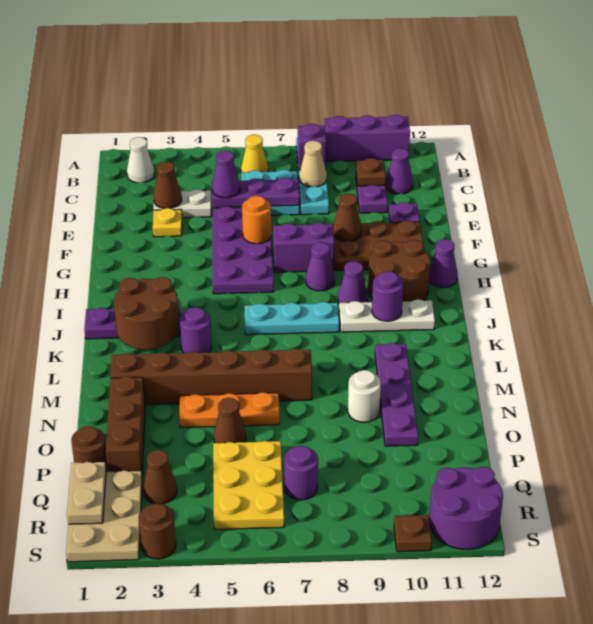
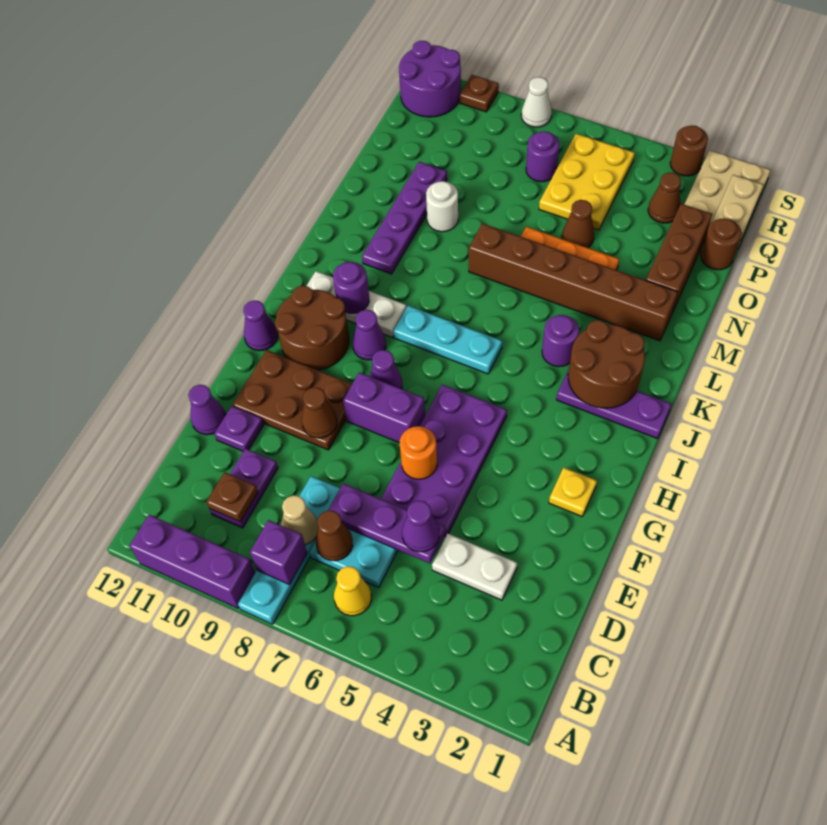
white cone B2 level 1 -> white cone S8 level 1
purple cone C11 level 1 -> purple cone E12 level 1
brown cone D3 level 2 -> brown cone C7 level 2
yellow plate E3 level 1 -> yellow plate G2 level 1

